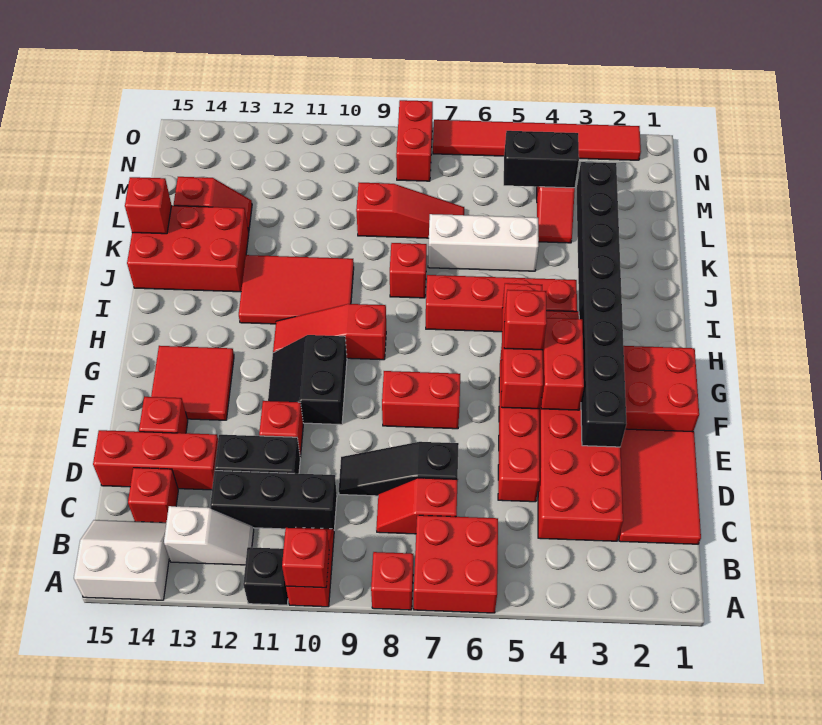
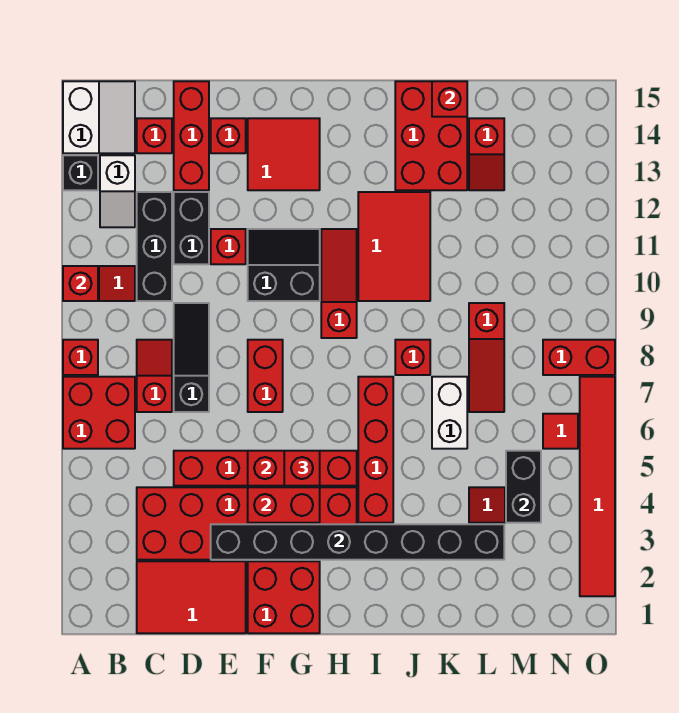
black brick A11 level 1 -> black brick A13 level 1
white brick K5:K7 level 1 -> white brick K6:K7 level 1
none -> red tile N6 level 1

